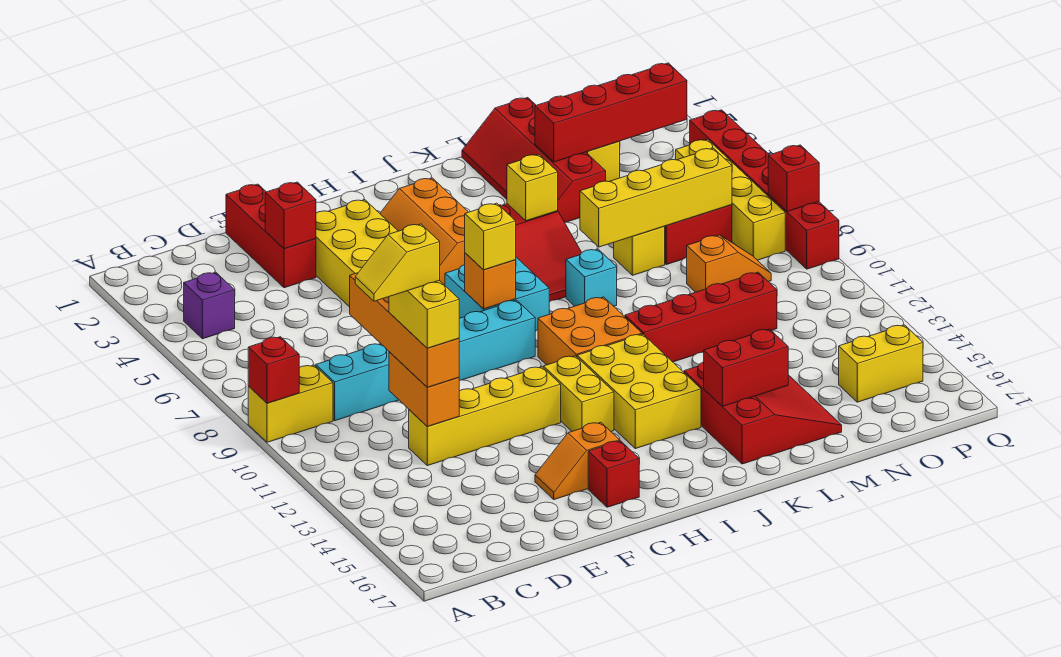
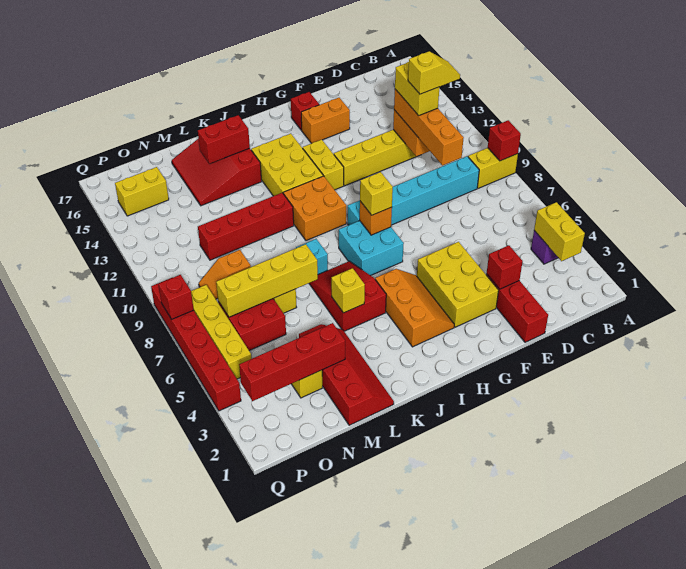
none -> yellow brick B3:B4 level 2
orange slope F15:G15 level 1 top G -> orange brick F15:G15 level 1

